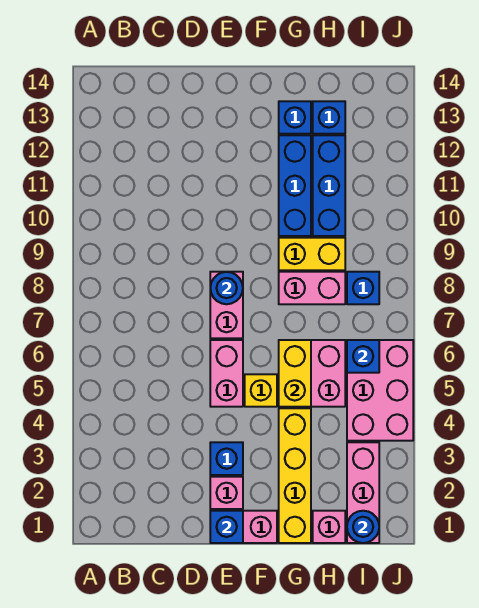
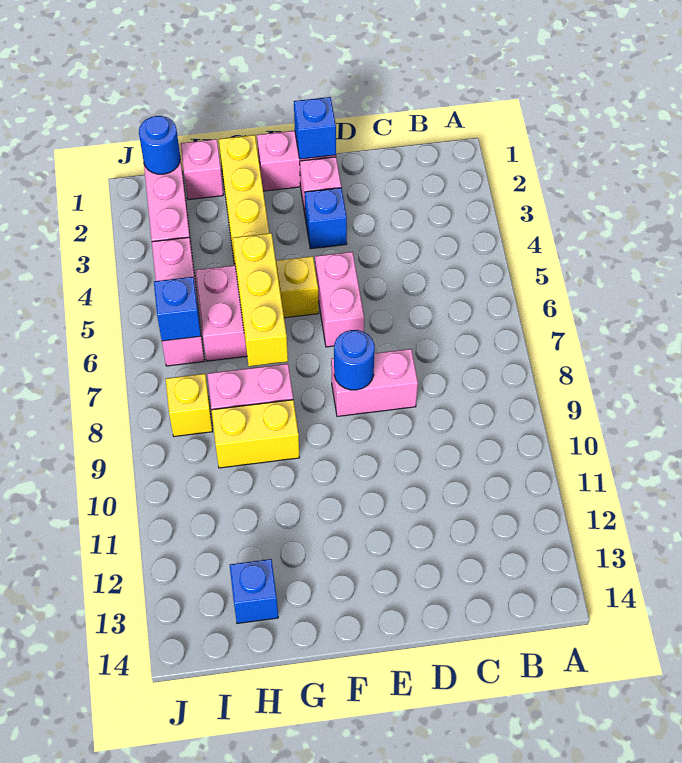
pink brick E7:E8 level 1 -> pink brick D8:E8 level 1
yellow brick G5:G6 level 2 -> yellow brick G5:G7 level 2
blue brick G10:G12 level 1 -> none
blue brick G13 level 1 -> none
blue brick H10:H12 level 1 -> none
pink brick I4:J6 level 1 -> pink brick I4:I6 level 1
blue brick I8 level 1 -> yellow brick I8 level 1

